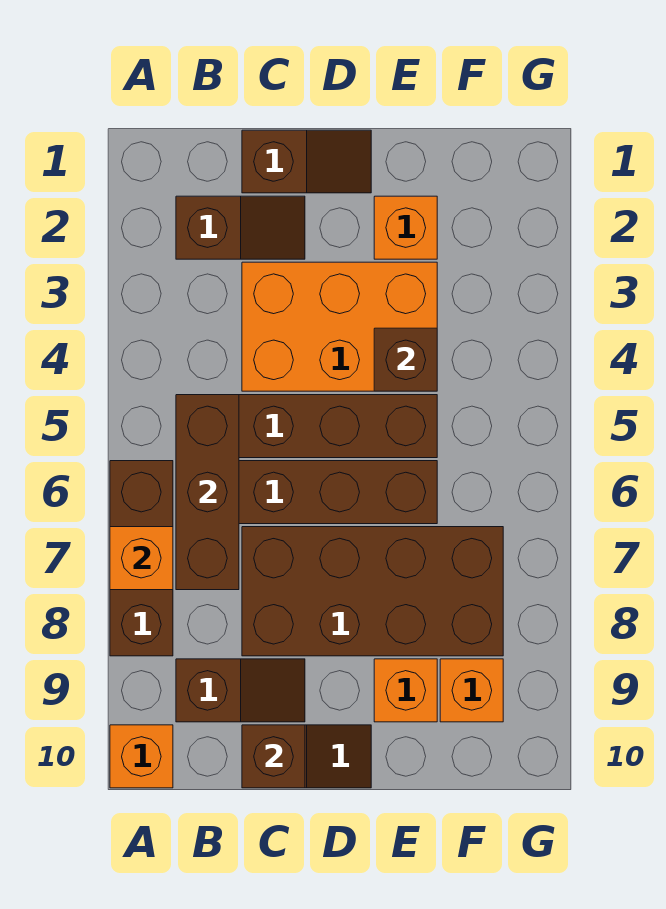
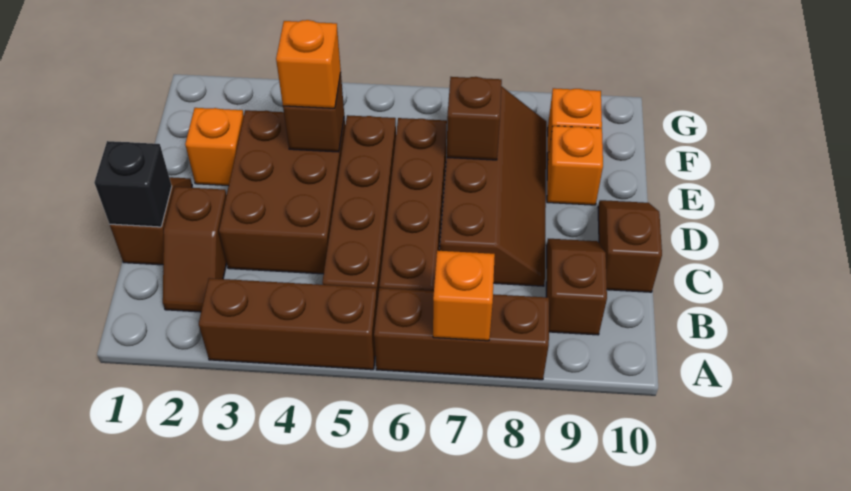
orange brick A10 level 1 -> orange brick E4 level 3
brown slope B2:C2 level 1 top B -> brown slope B2:C2 level 1 top C
brown brick B5:B7 level 2 -> brown brick A3:A5 level 1
none -> black brick C1 level 2
orange brick C3:E4 level 1 -> brown brick C3:E4 level 1
brown brick C7:F8 level 1 -> brown slope C7:F8 level 1 top 7
brown brick C10 level 2 -> brown brick E7 level 2

